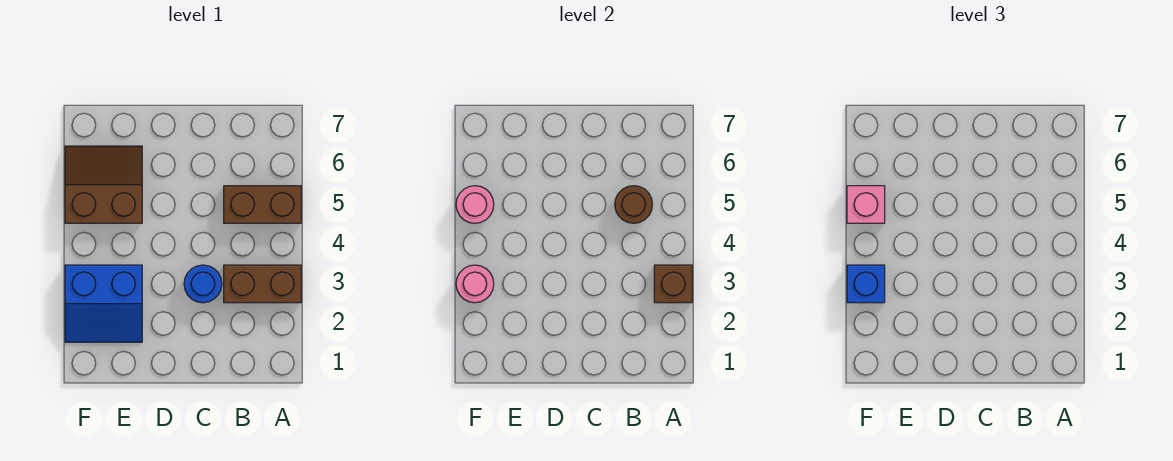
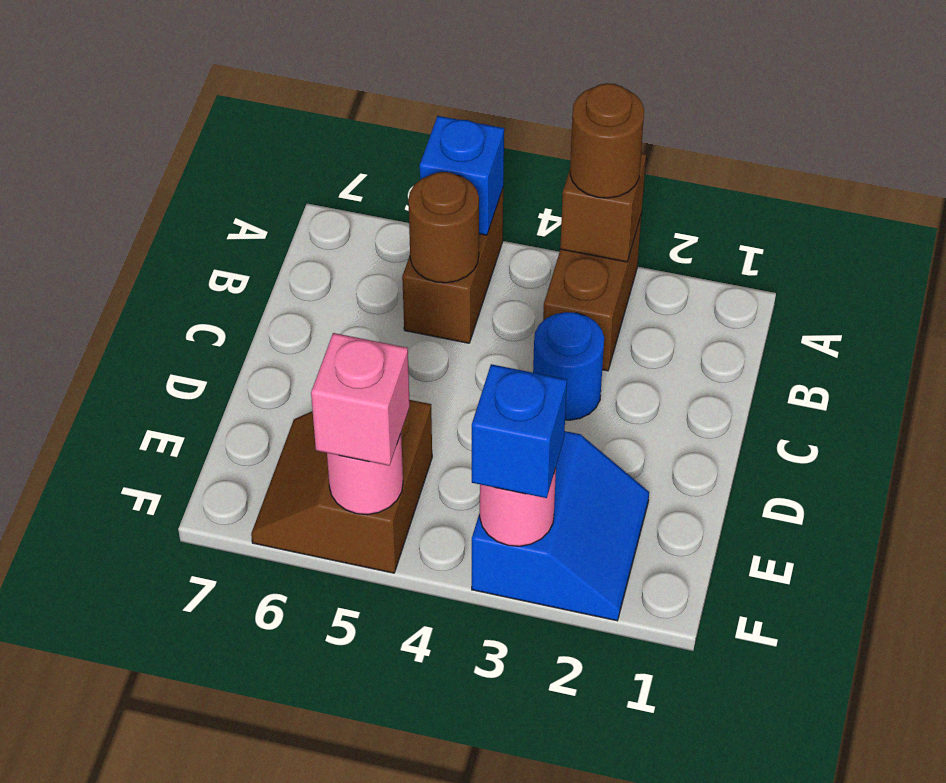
none -> brown round brick A3 level 3
none -> blue brick A5 level 2

